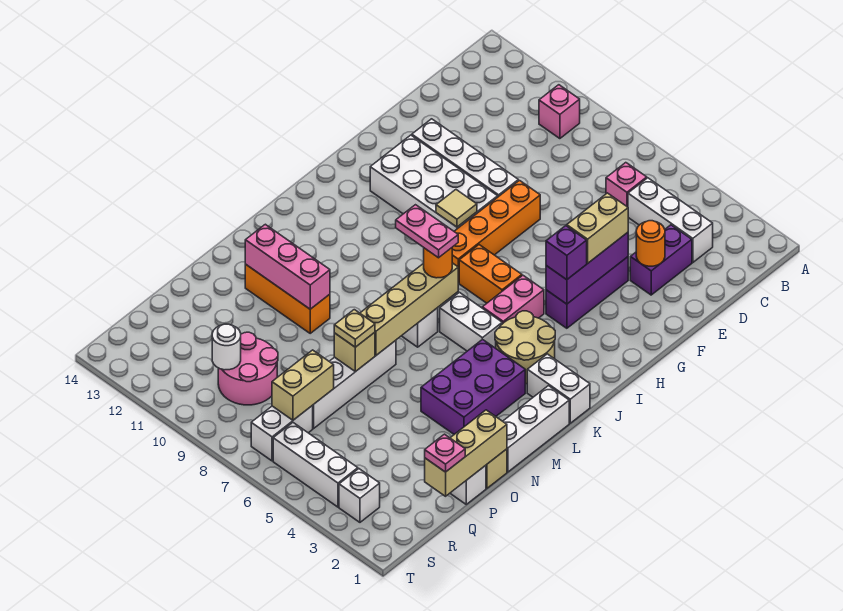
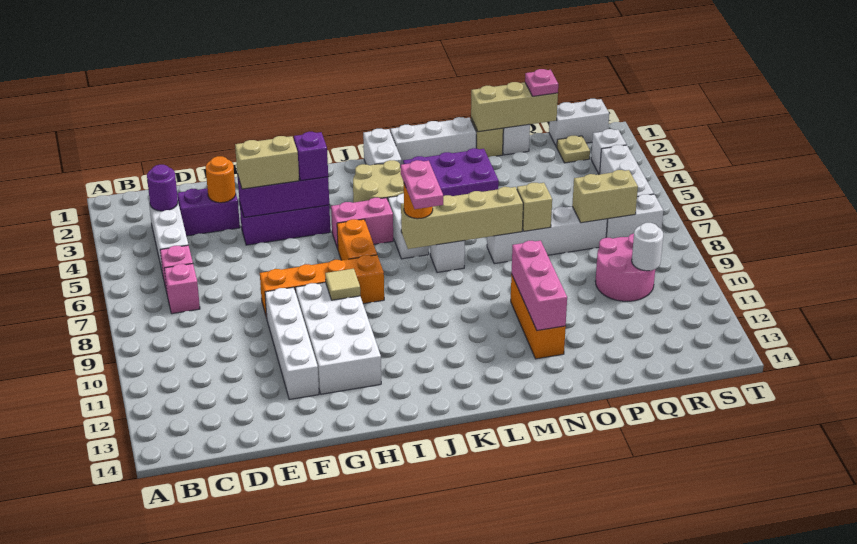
pink brick B10 level 1 -> pink brick C7 level 1
none -> purple round brick C3 level 2
tan plate O7 level 3 -> tan plate R2 level 1
none -> white brick R1:S1 level 1

